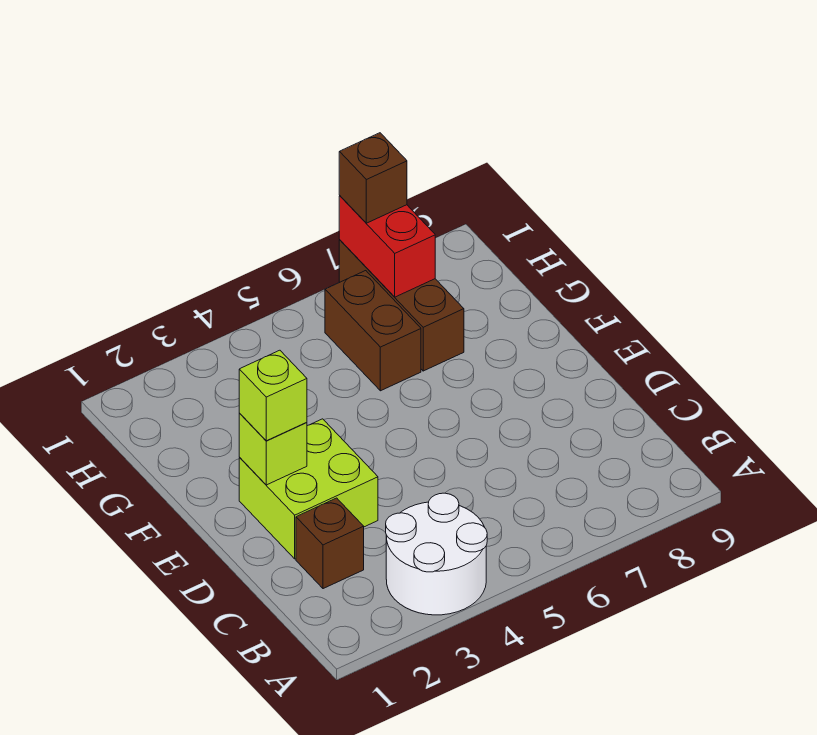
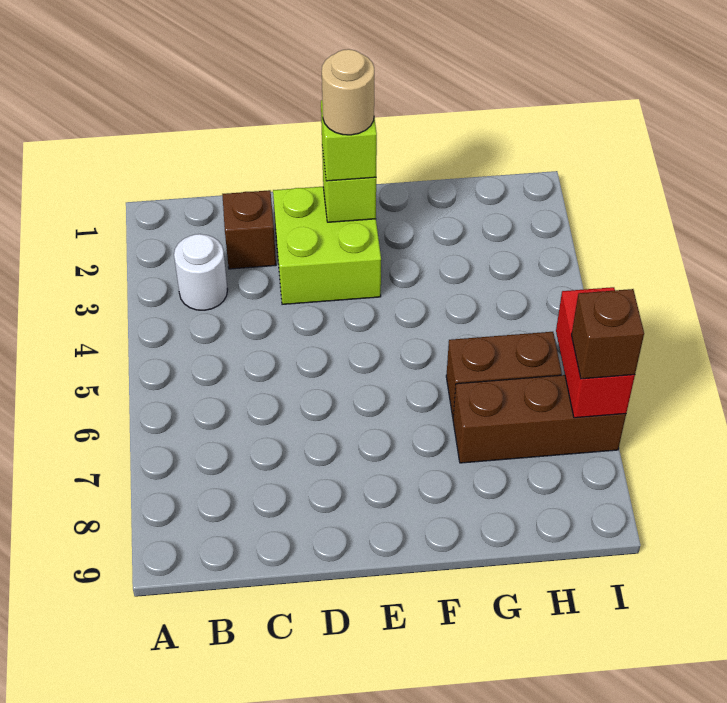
white round brick A3:B4 level 1 -> white round brick B3 level 1
none -> tan round brick E2 level 4
red brick H7:I7 level 2 -> red brick I6:I7 level 2

